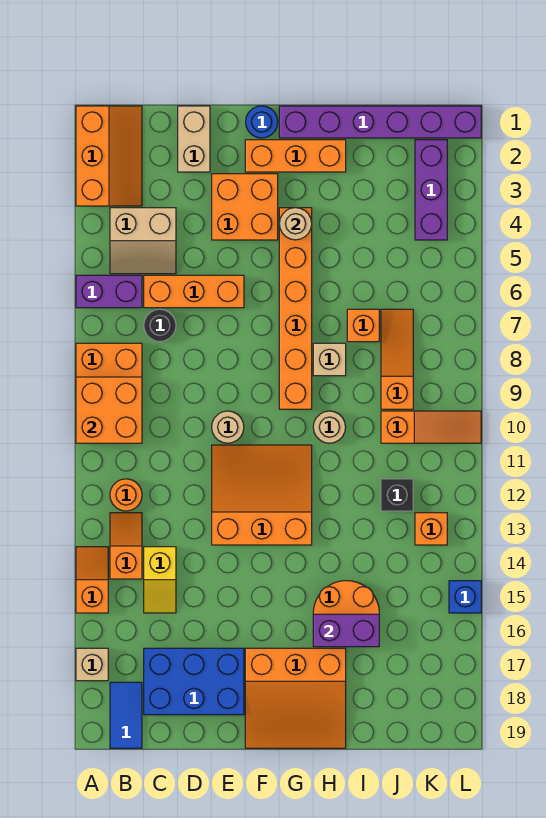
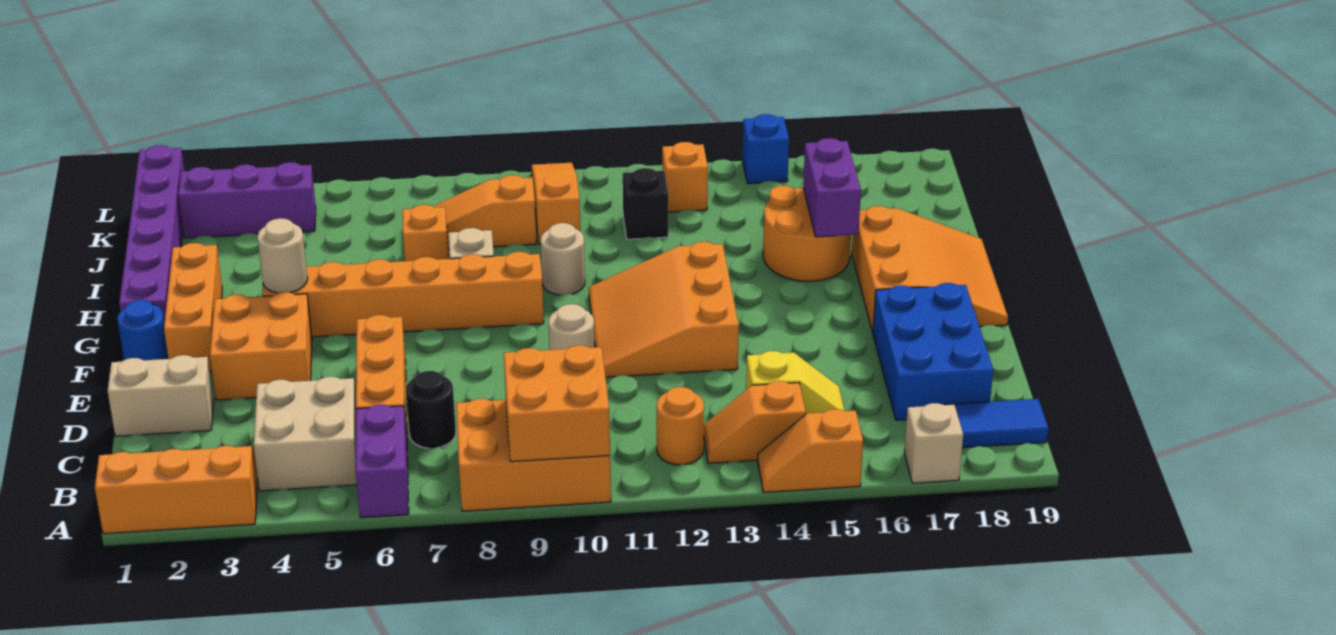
tan slope B4:C5 level 1 top 4 -> tan brick B4:C5 level 1

